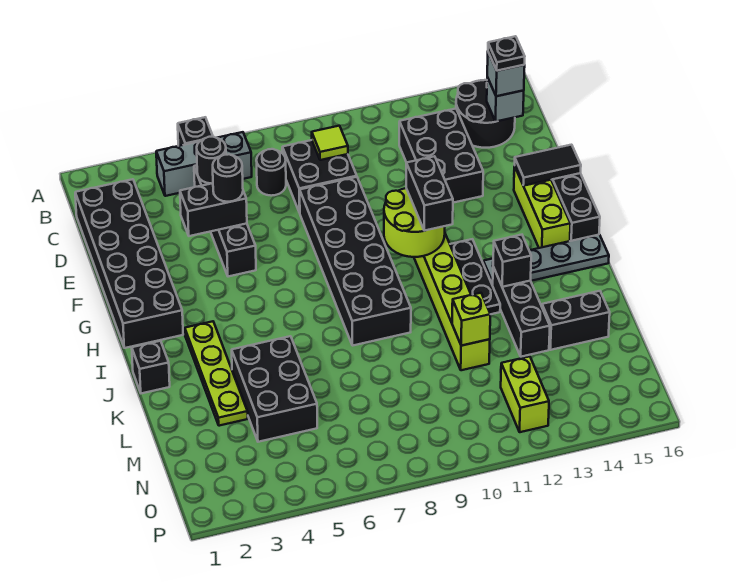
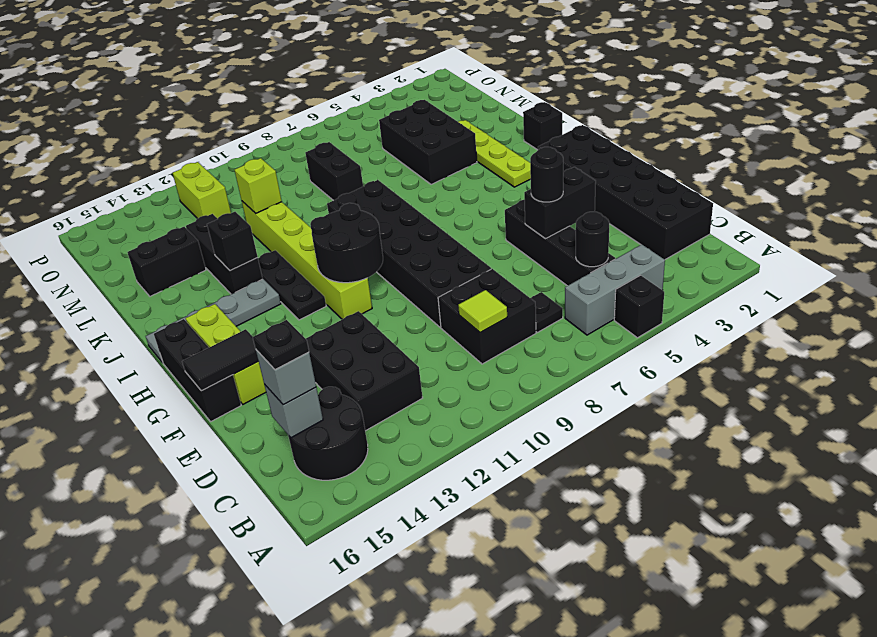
black round brick C7 level 1 -> black plate C7 level 1
lime round brick G10:H11 level 2 -> black round brick G10:H11 level 2
black brick G11:H11 level 3 -> black brick L8:M8 level 1

